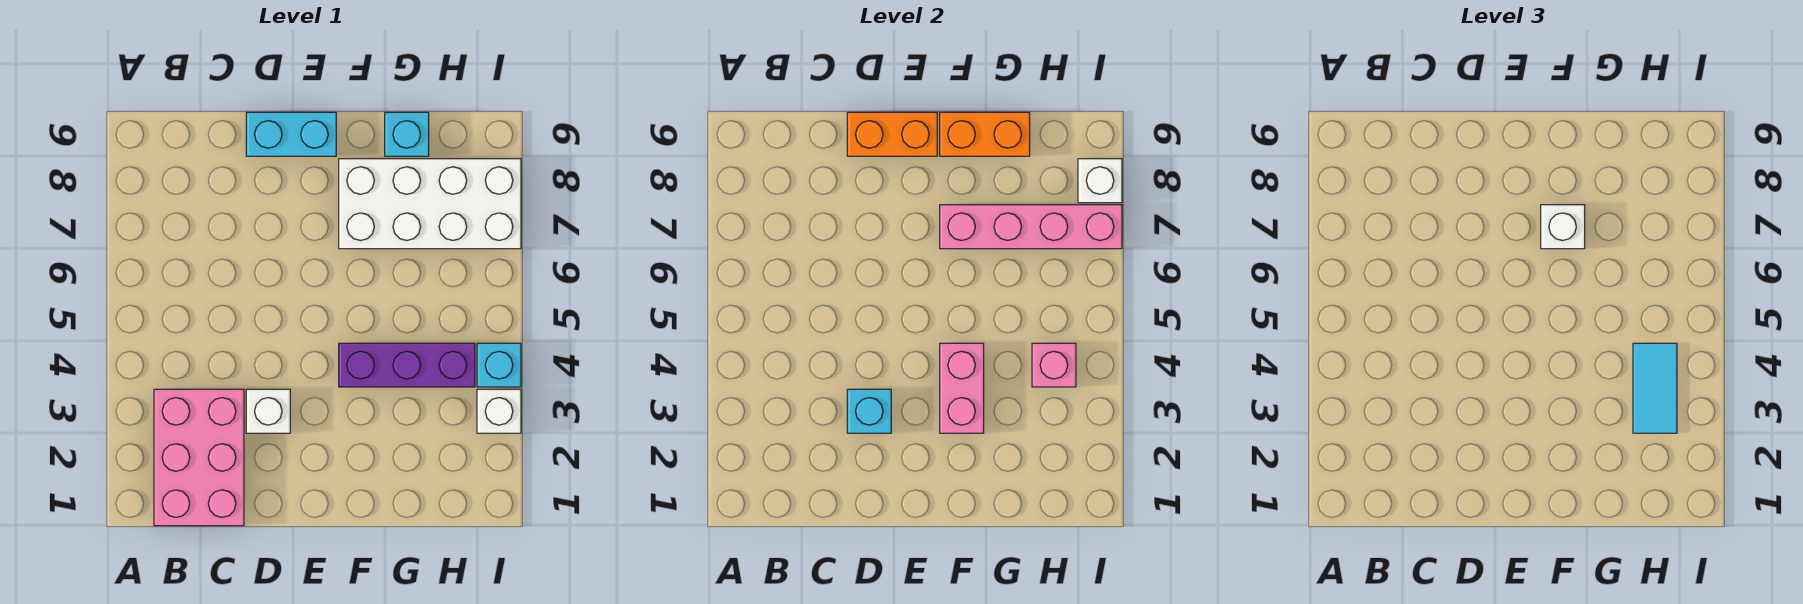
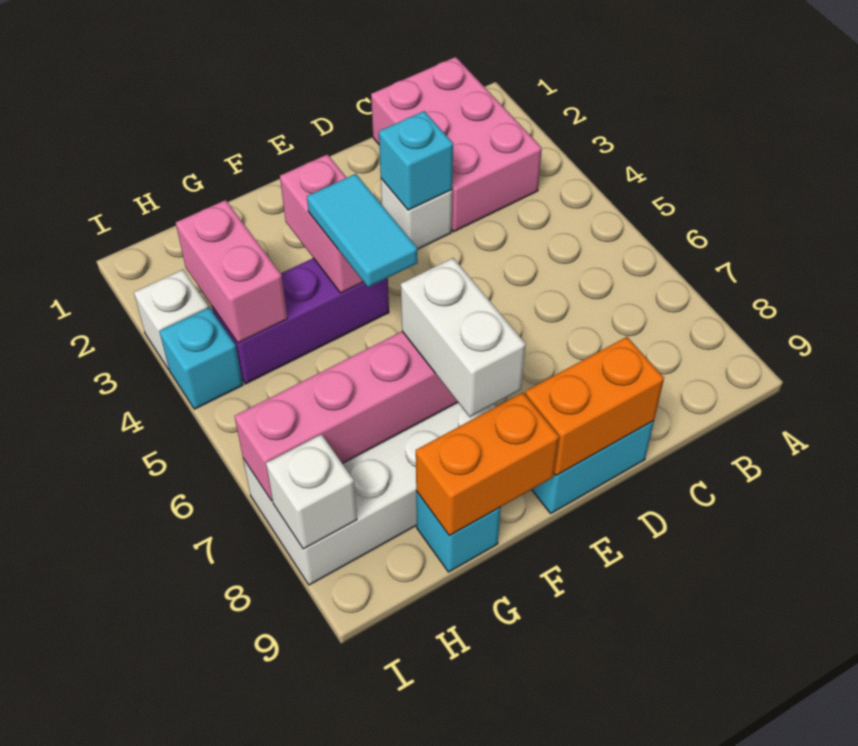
white brick F7 level 3 -> white brick F7:F8 level 3
cyan tile H3:H4 level 3 -> cyan tile F4:F5 level 3
pink brick H4 level 2 -> pink brick H3:H4 level 2

